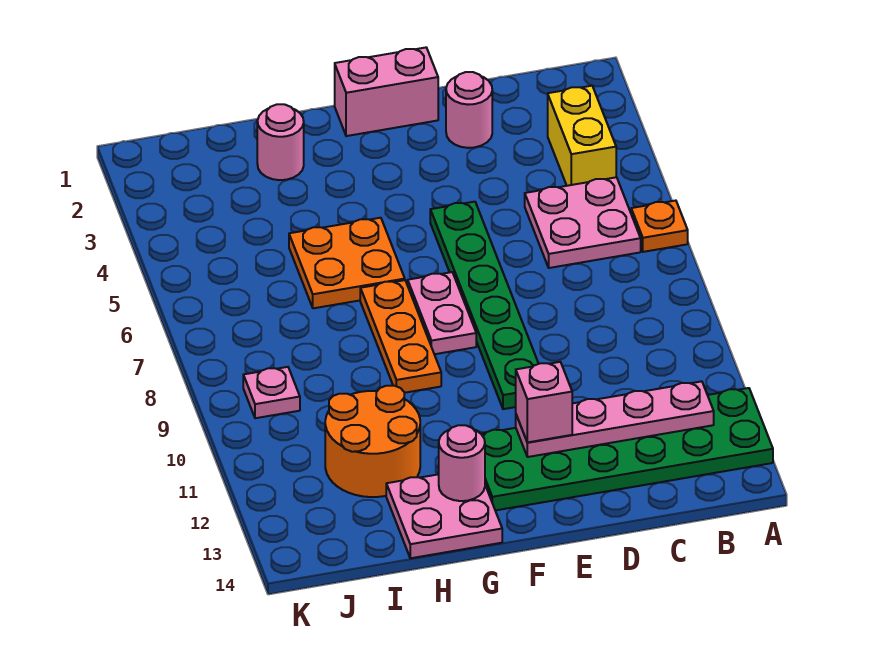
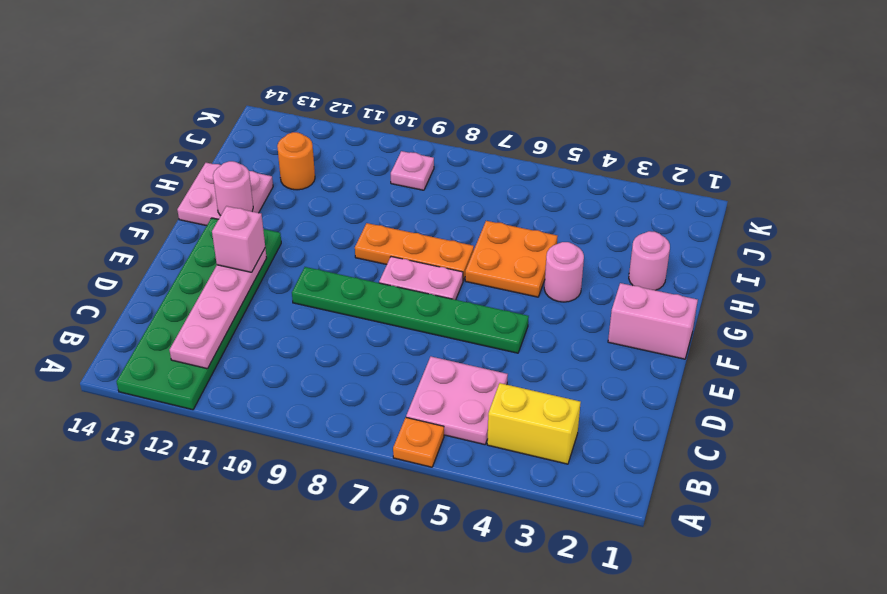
pink round brick D2 level 1 -> pink round brick G4 level 1
pink brick E1:F1 level 1 -> pink brick F1:F2 level 1
orange round brick H11:I12 level 1 -> orange round brick I12 level 1

